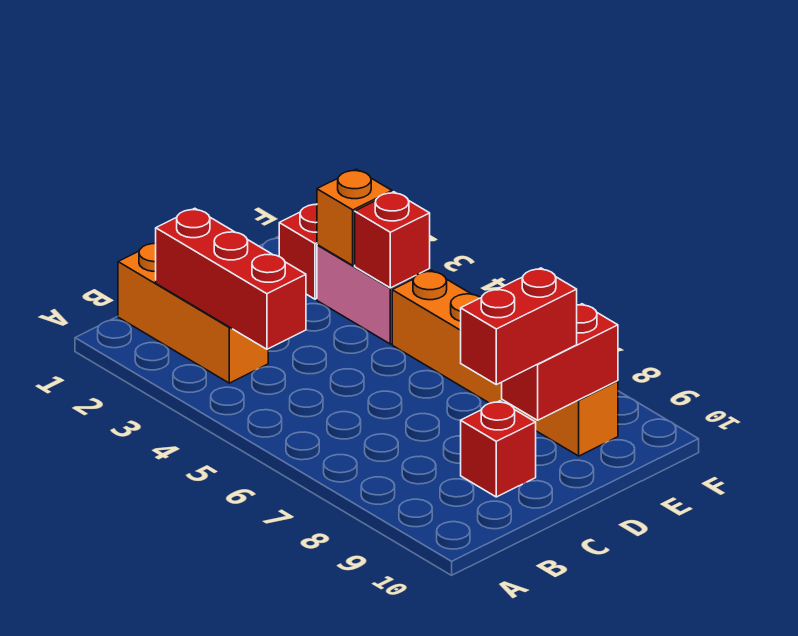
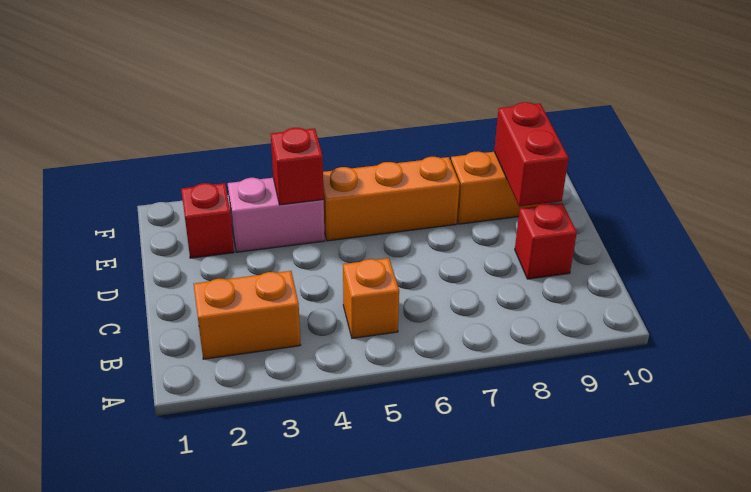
orange brick B1:B3 level 1 -> orange brick B2:B3 level 1
red brick B2:B4 level 2 -> none
red brick C9:D9 level 3 -> none
orange brick E3 level 2 -> orange brick B5 level 1

